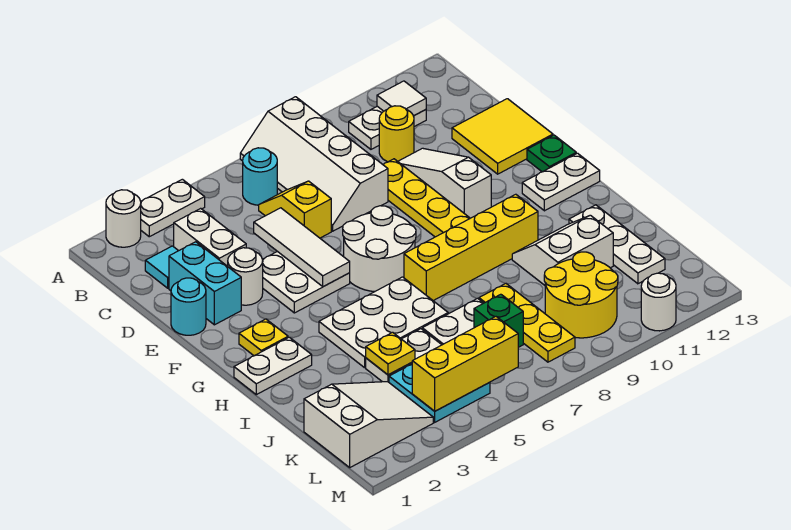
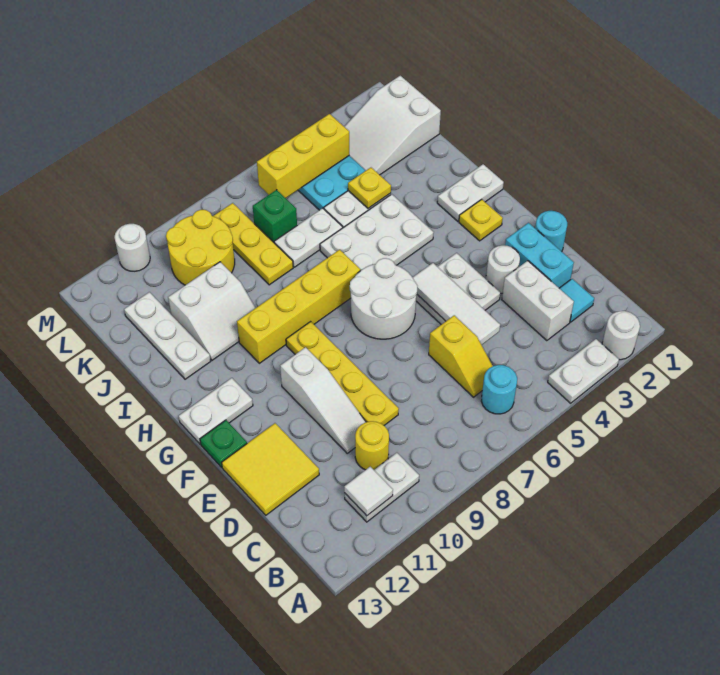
white slope A7:D8 level 1 top 8 -> none

